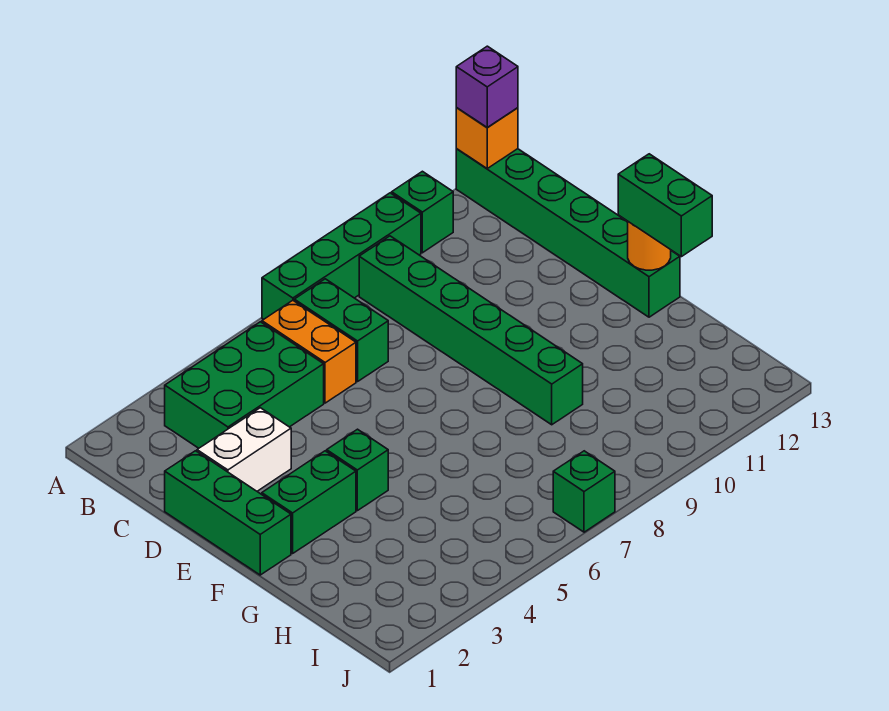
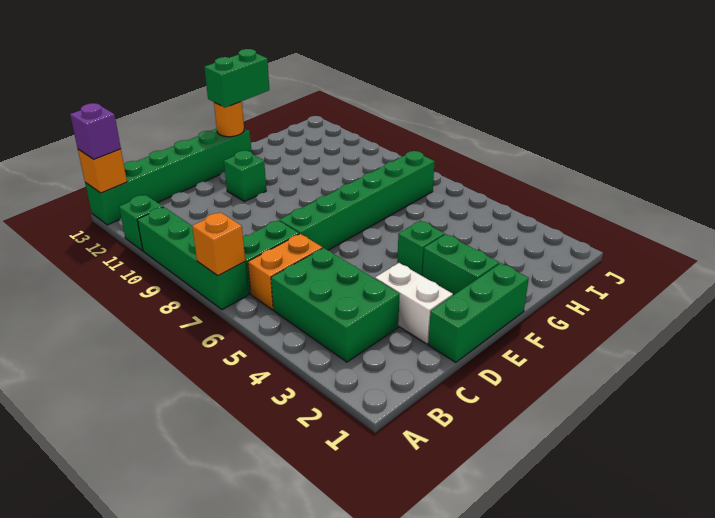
none -> orange brick A7 level 2
green brick B9:G9 level 1 -> green brick D7:I7 level 1
green brick J7 level 1 -> green brick E11 level 1

